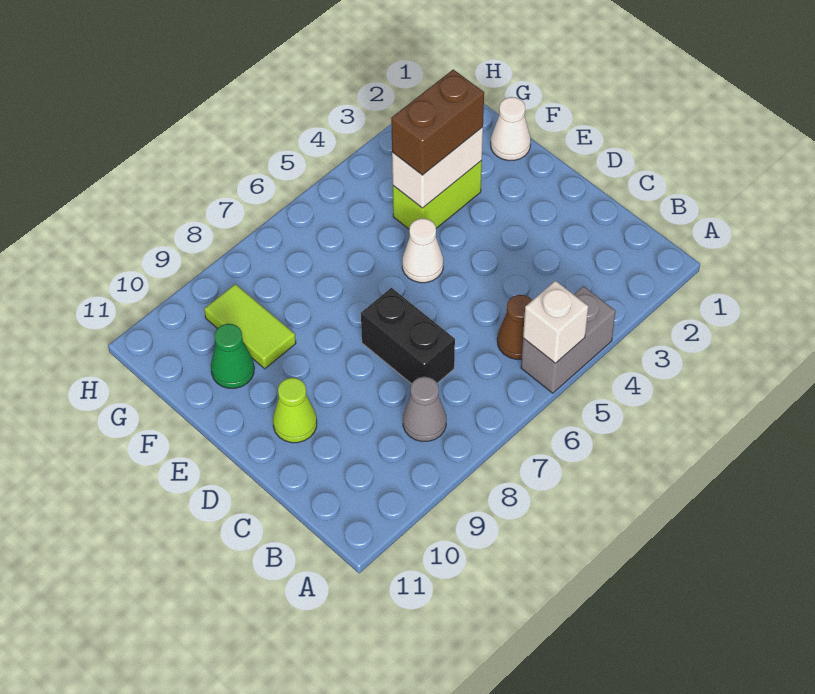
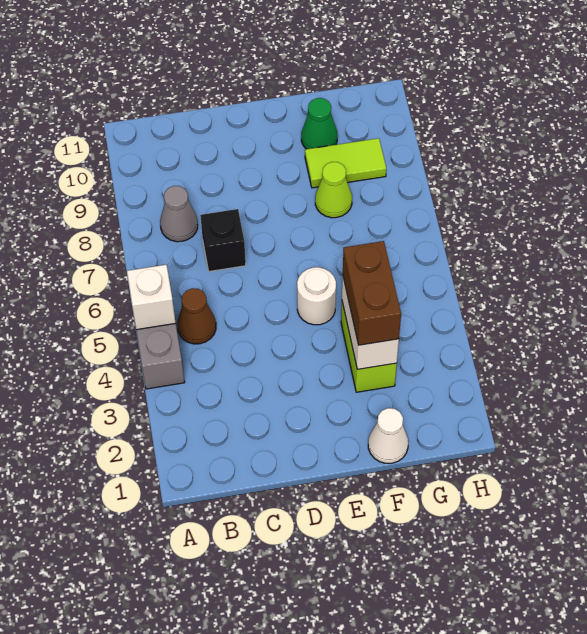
black brick C7:D7 level 1 -> black brick C7 level 1
lime cone D10 level 1 -> lime cone F8 level 1
white cone E5 level 1 -> white round brick E5 level 1

